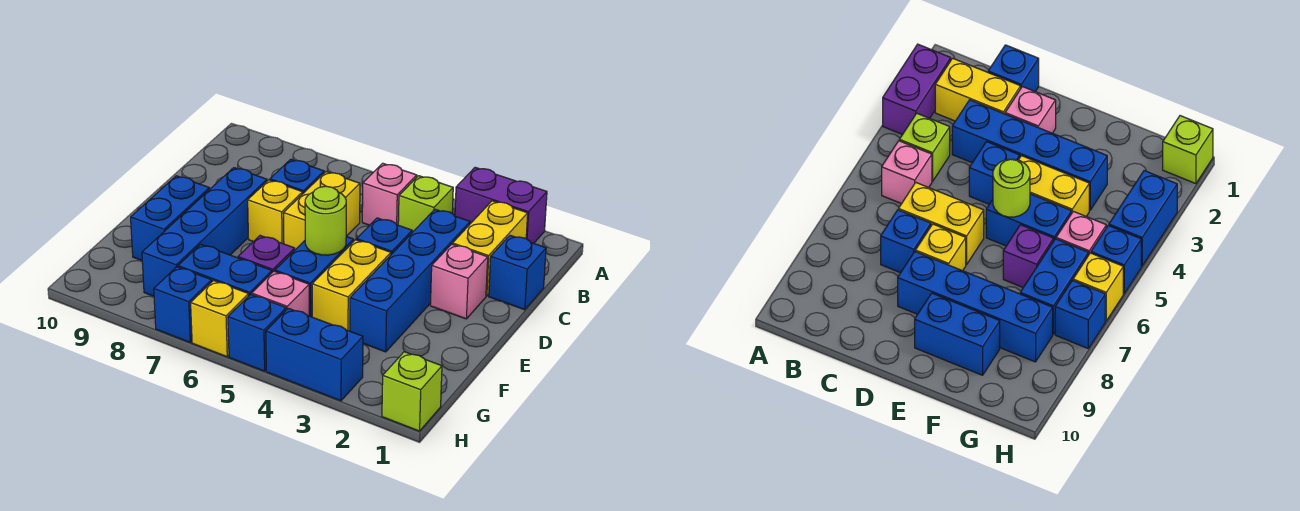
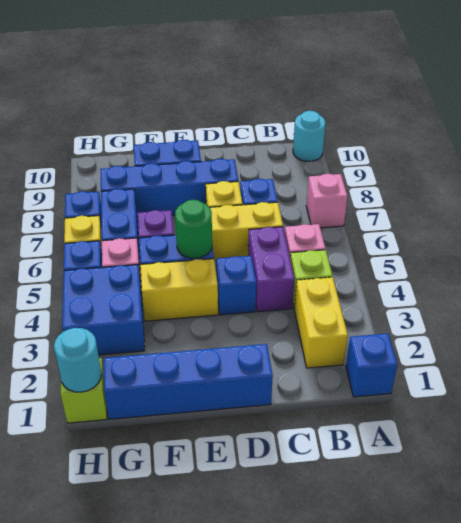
purple brick A2:A3 level 1 -> purple brick C4:C5 level 1
none -> cyan round brick A10 level 1
yellow brick B2:C2 level 1 -> yellow brick B2:B3 level 1
blue brick C1 level 1 -> blue brick A1 level 1
blue brick C3:F3 level 1 -> blue brick D1:G1 level 1
pink brick D2 level 1 -> pink brick A7 level 1
lime round brick E5 level 2 -> green round brick E5 level 2
none -> cyan round brick H1 level 2
blue brick H3:H4 level 1 -> blue brick G3:H4 level 1

